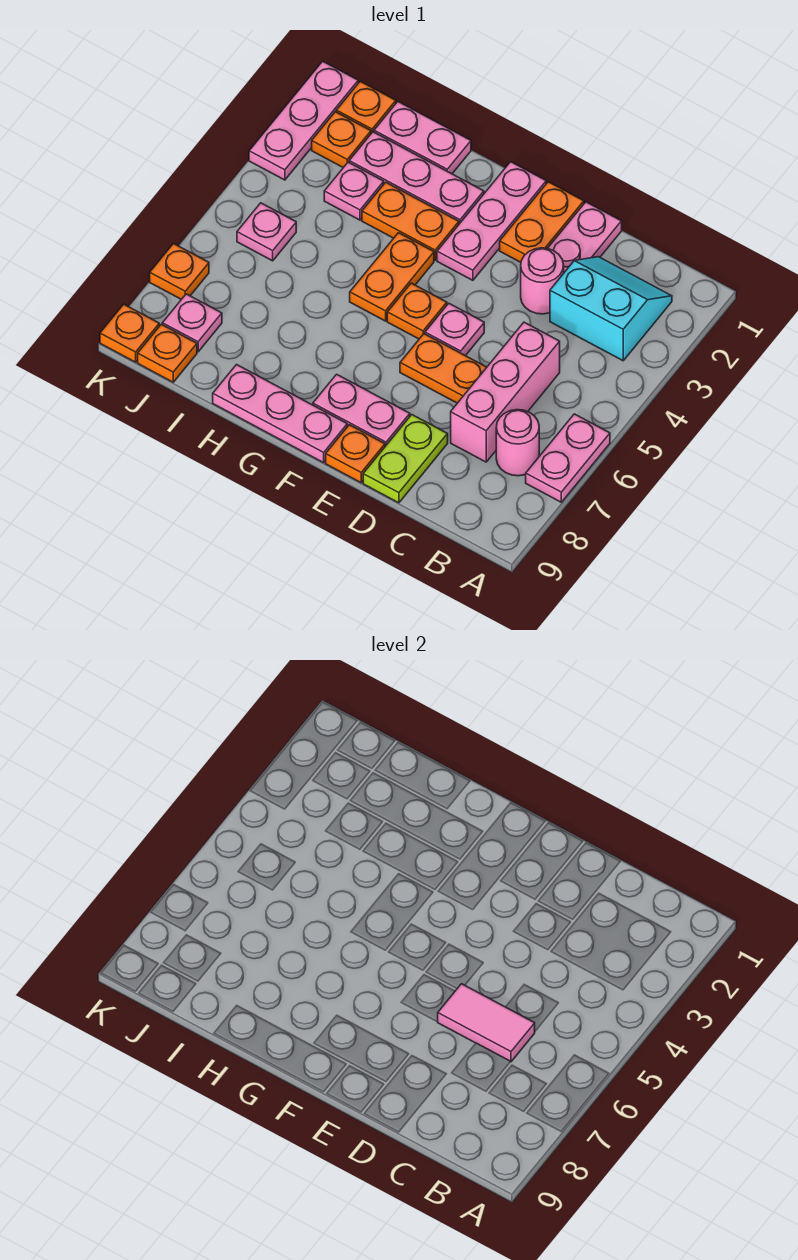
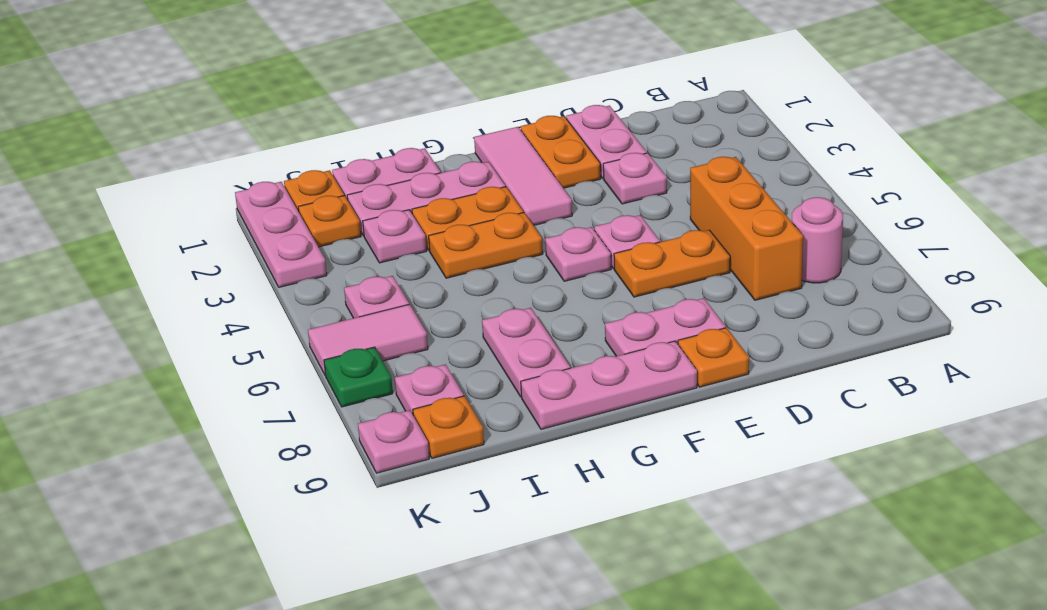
pink plate A6:A7 level 1 -> pink plate H7:H8 level 1
cyan slope B2:C3 level 1 top 3 -> none
pink brick C5:C7 level 1 -> orange brick C5:C7 level 1
pink tile C6:D6 level 2 -> pink tile J6:K6 level 1
pink round brick D3 level 1 -> pink plate D3 level 1
lime plate D8:D9 level 1 -> none
pink plate F1:F3 level 1 -> pink tile F1:F3 level 1
orange plate F5 level 1 -> pink plate F5 level 1
orange plate G4:G5 level 1 -> orange plate G4:H4 level 1
orange plate K7 level 1 -> green plate K7 level 1
orange plate K9 level 1 -> pink plate K9 level 1

